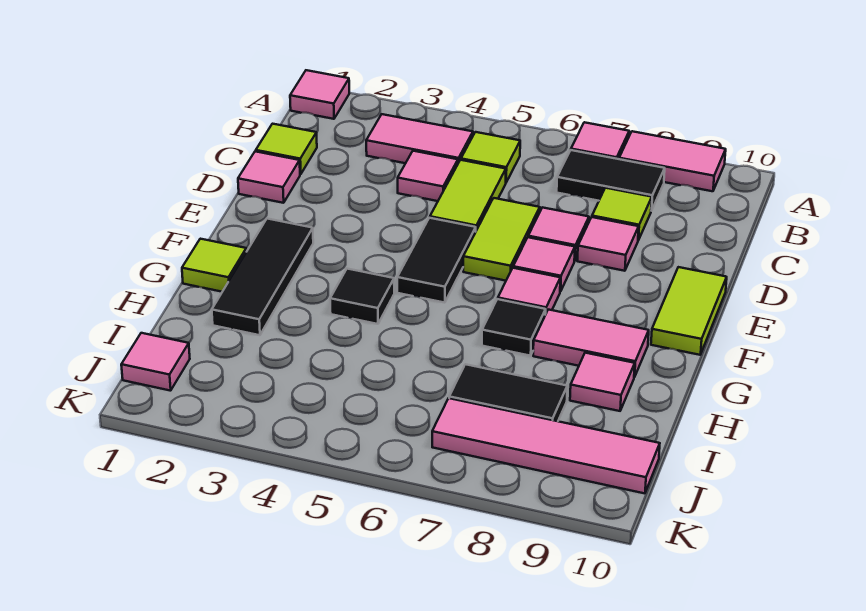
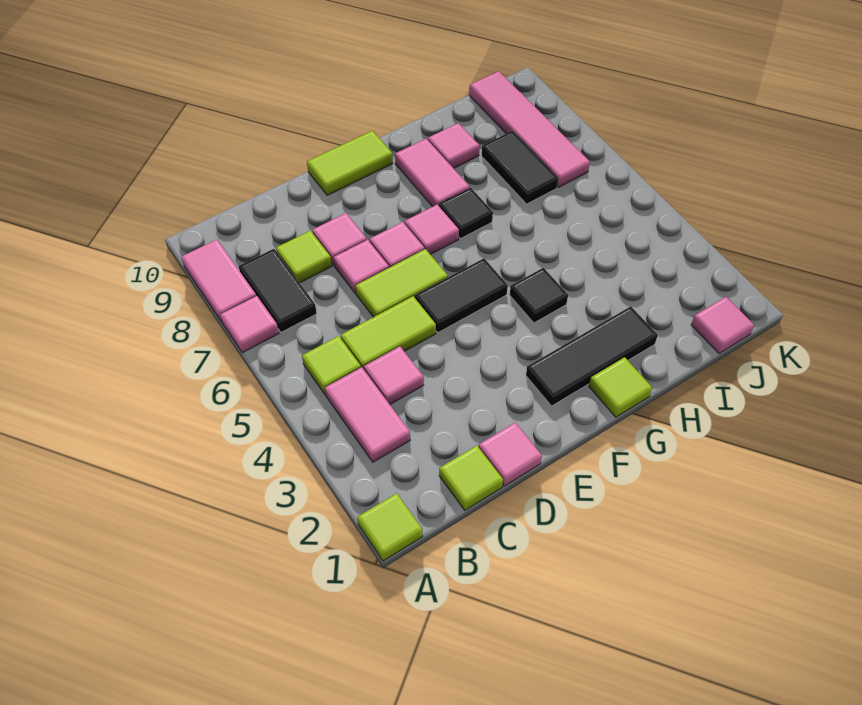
pink tile A1 level 1 -> lime tile A1 level 1

